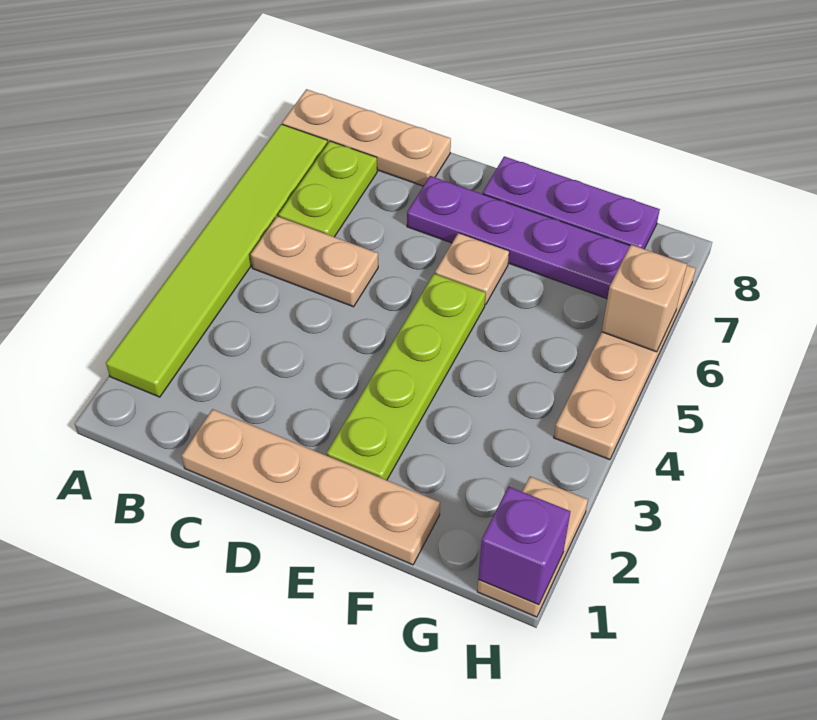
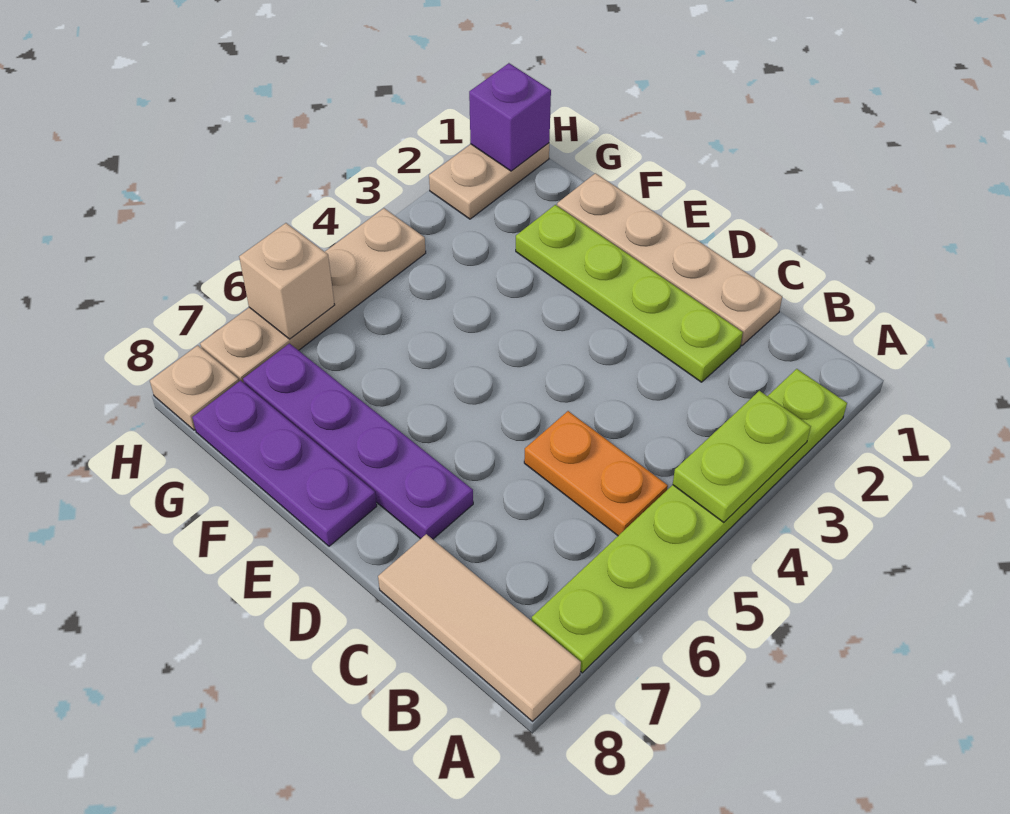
lime tile A2:A7 level 1 -> lime plate A2:A7 level 1
tan plate A8:C8 level 1 -> tan tile A8:C8 level 1
tan plate B5:C5 level 1 -> orange plate B5:C5 level 1
lime plate B6:B7 level 1 -> lime plate A3:A4 level 2
lime plate E2:E5 level 1 -> lime plate C2:F2 level 1
tan plate E6 level 1 -> tan plate H8 level 1

